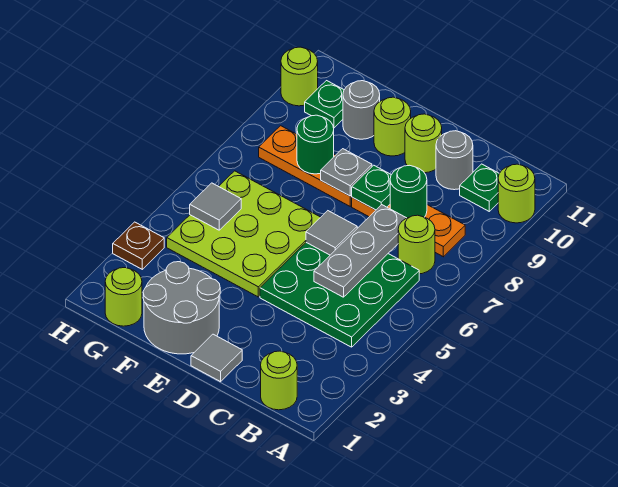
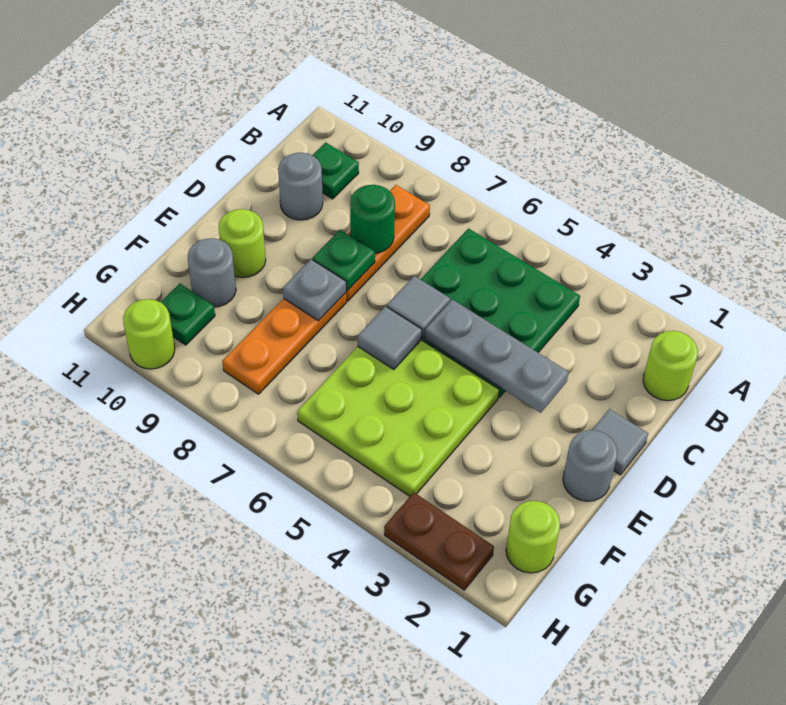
lime round brick A10 level 1 -> none
lime round brick B7 level 1 -> none
grey plate C5:C7 level 2 -> grey plate D3:D5 level 2
lime round brick D10 level 1 -> none
grey round brick E1:F2 level 1 -> grey round brick E1 level 1
green round brick F8 level 2 -> none
grey tile G5 level 2 -> grey tile E6 level 2
brown plate H3 level 1 -> brown plate H2:H3 level 1

